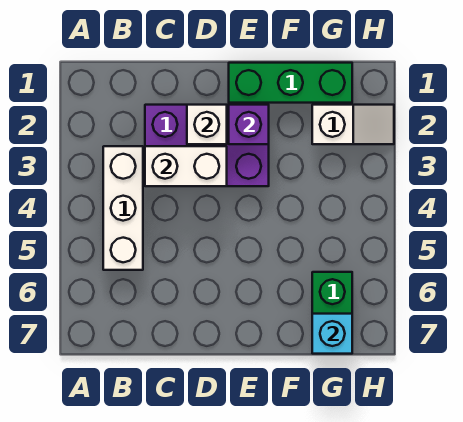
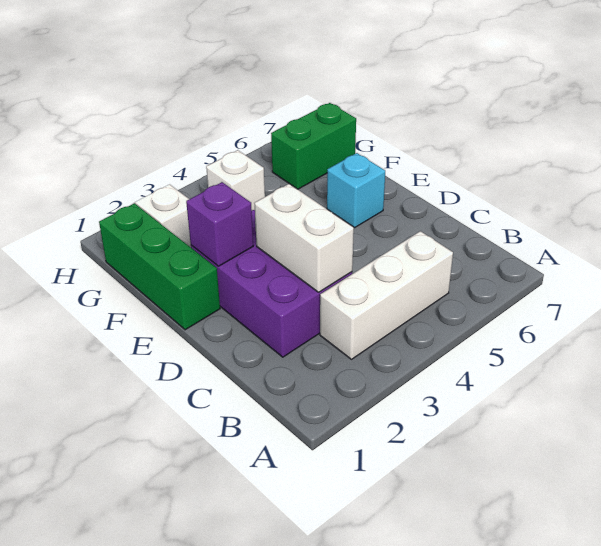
white brick D2 level 2 -> white brick G4 level 1
cyan brick G7 level 2 -> cyan brick E6 level 1

